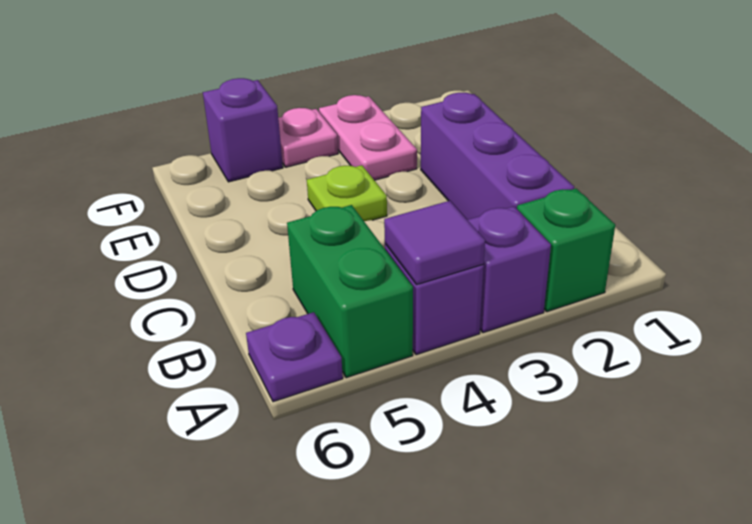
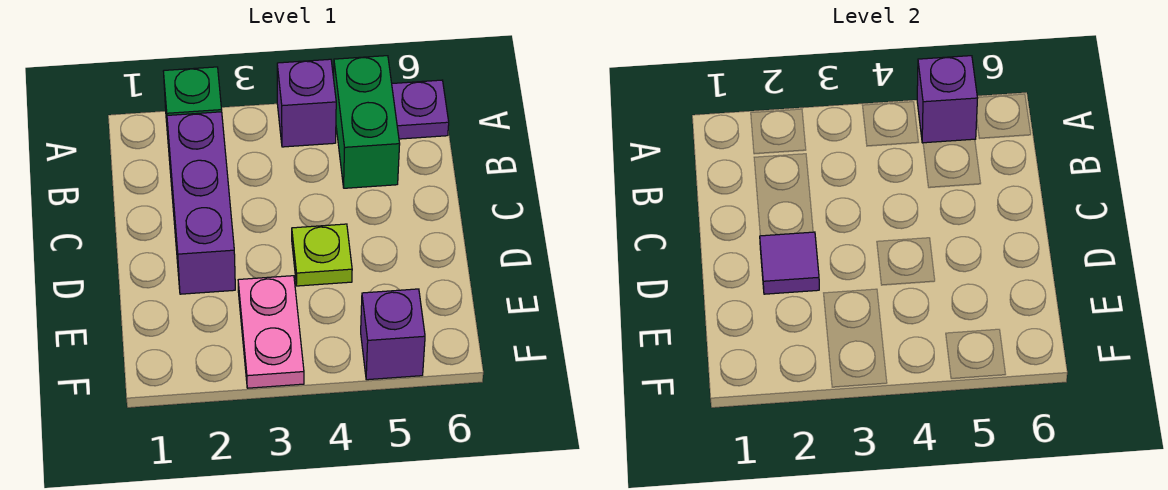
purple brick A3 level 1 -> purple brick A5 level 2
purple tile A4 level 2 -> purple tile D2 level 2
pink plate F4 level 1 -> none

